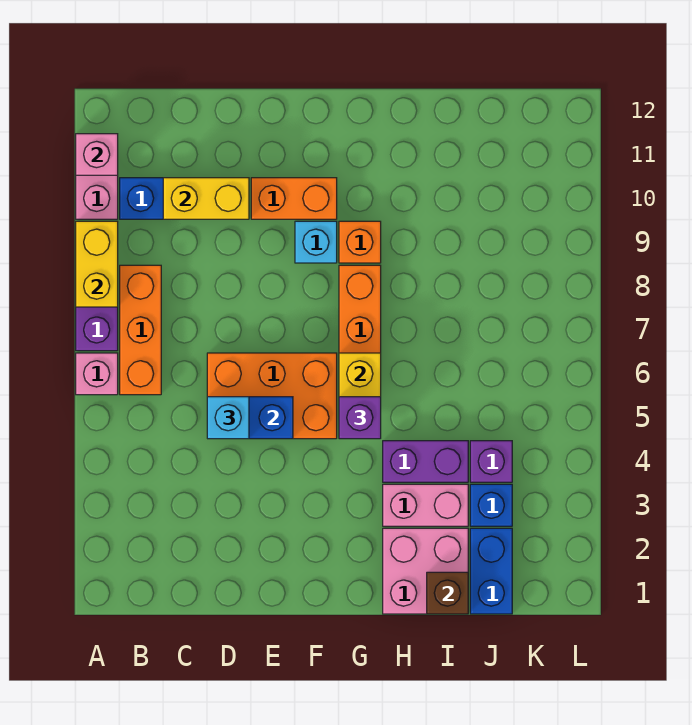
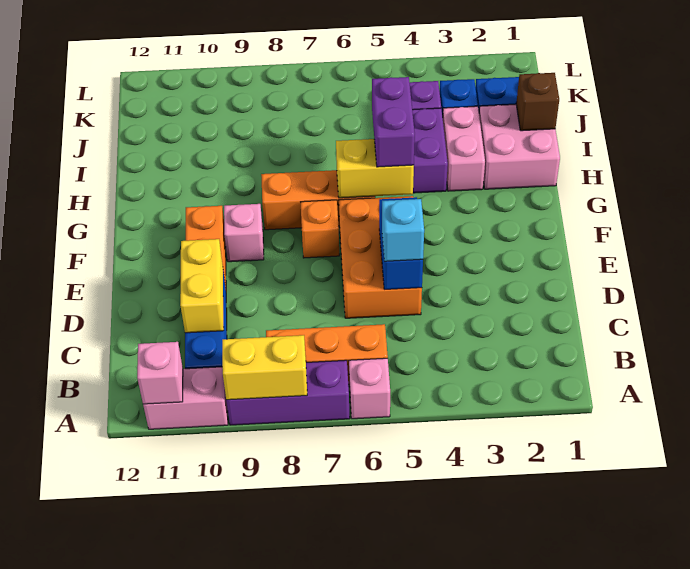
cyan brick F9 level 1 -> pink brick F9 level 1
purple brick G5 level 3 -> purple brick G5:H5 level 3
orange brick G9 level 1 -> orange brick F7 level 1

